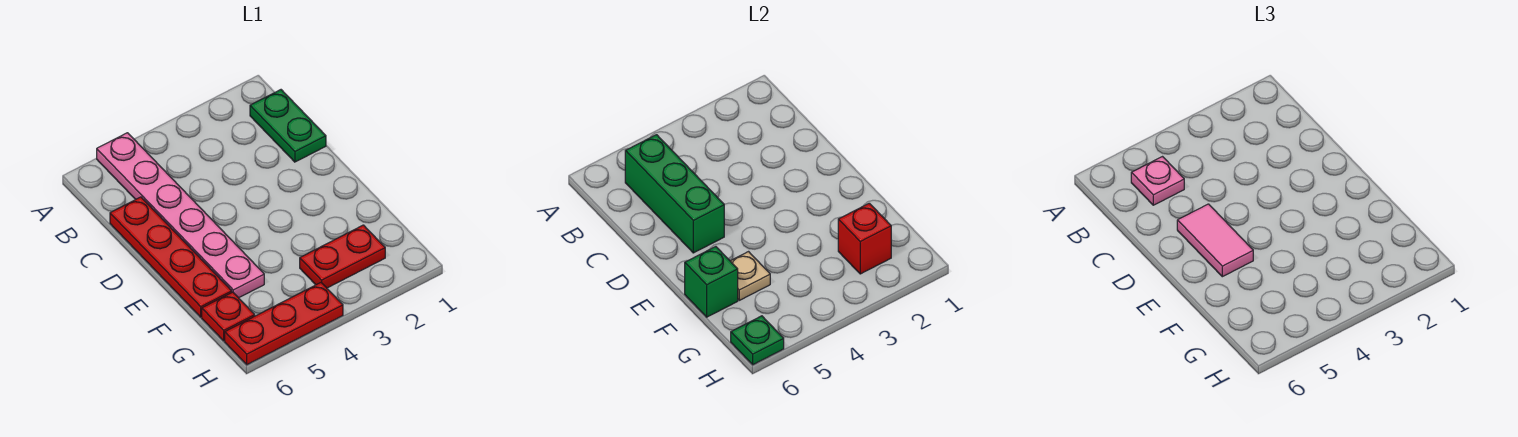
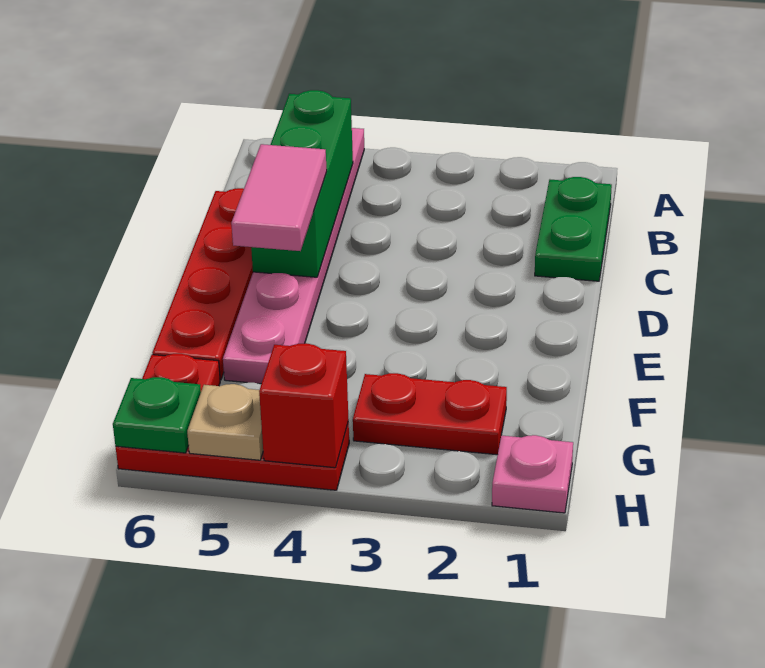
pink plate B5 level 3 -> pink plate H1 level 1
tan plate F5 level 2 -> tan plate H5 level 2
green brick F6 level 2 -> none
red brick G2 level 2 -> red brick H4 level 2

